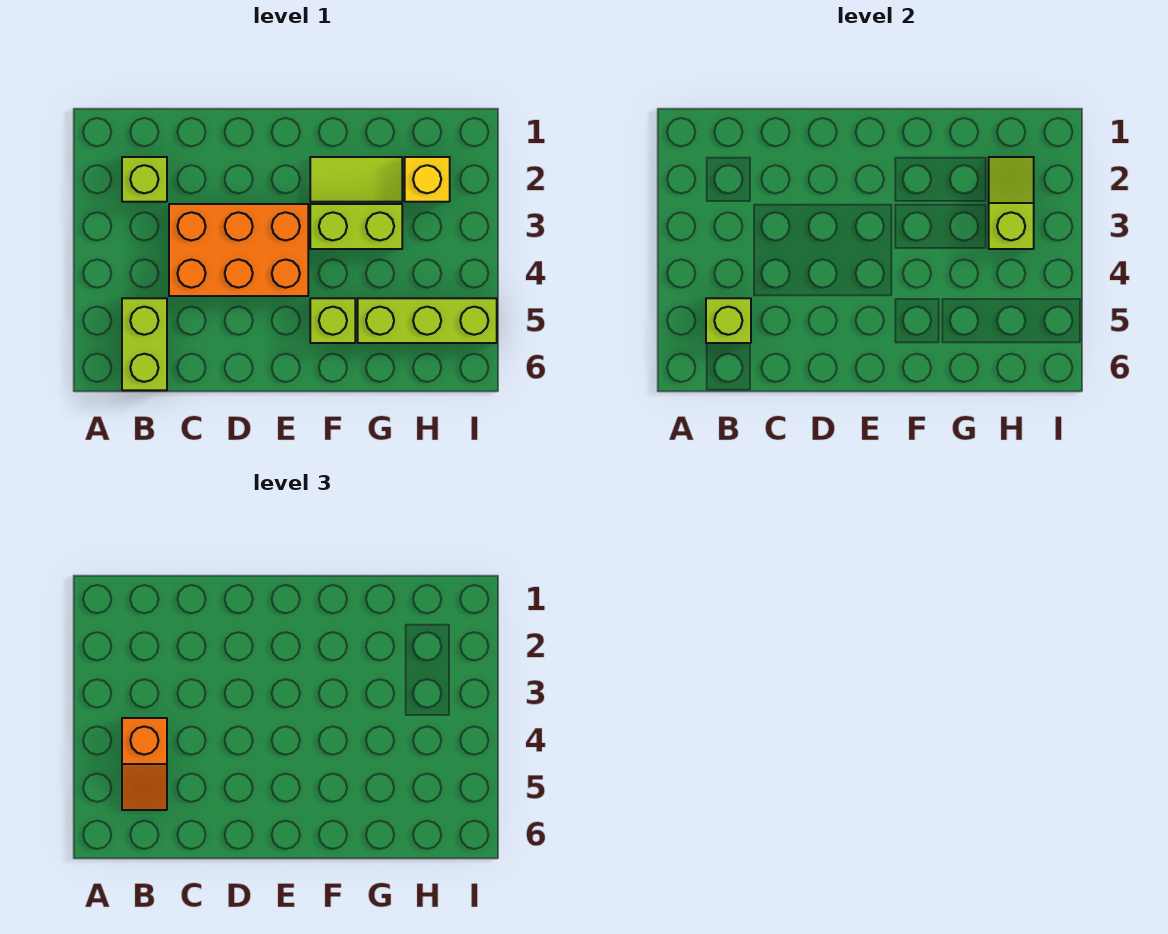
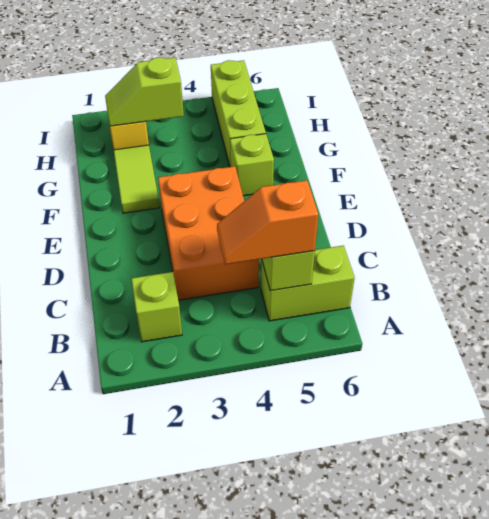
orange slope B4:B5 level 3 top 4 -> orange slope B4:B5 level 3 top 5
lime brick F3:G3 level 1 -> none

